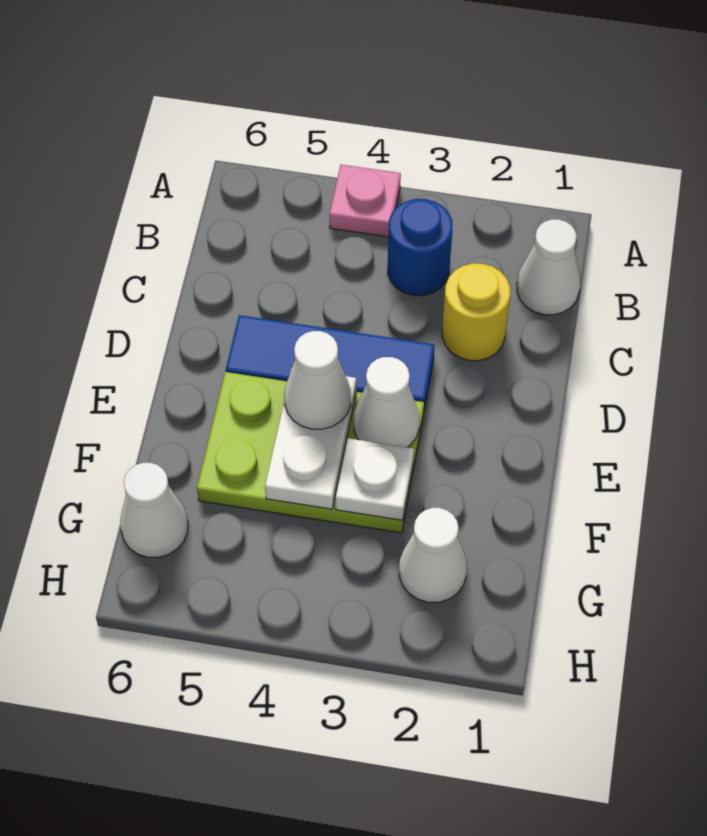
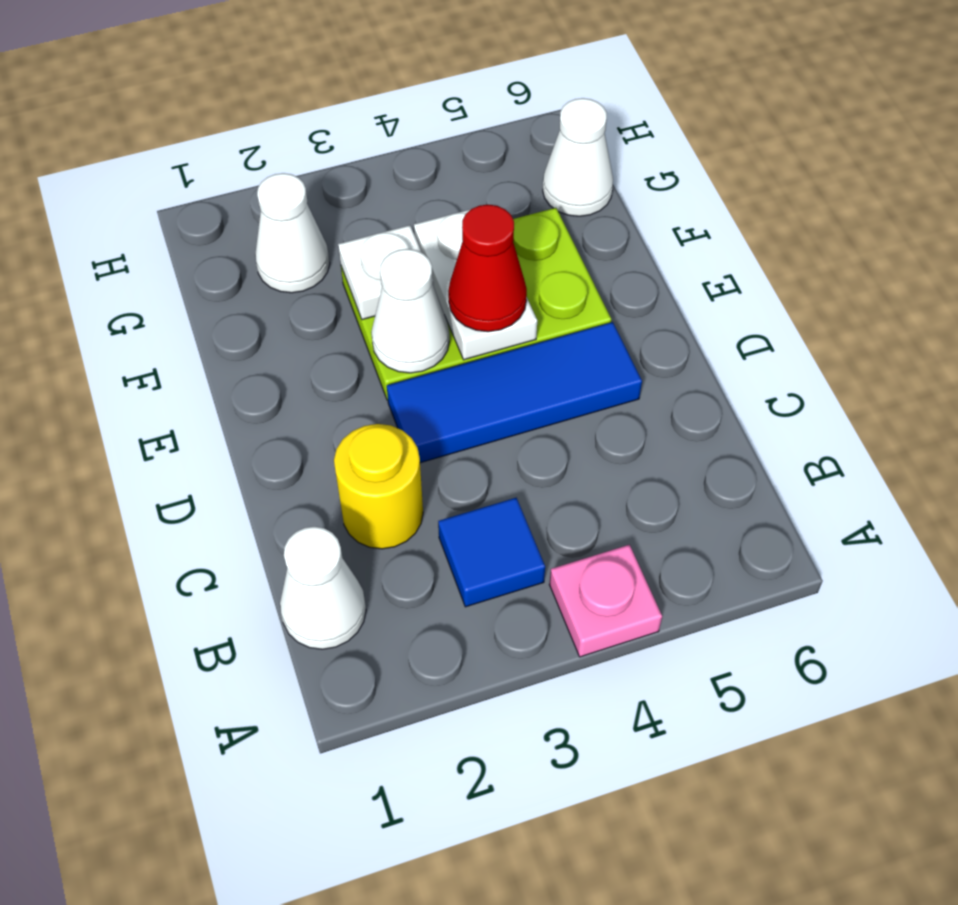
blue round brick B3 level 1 -> blue tile B3 level 1
white cone E4 level 3 -> red cone E4 level 3

